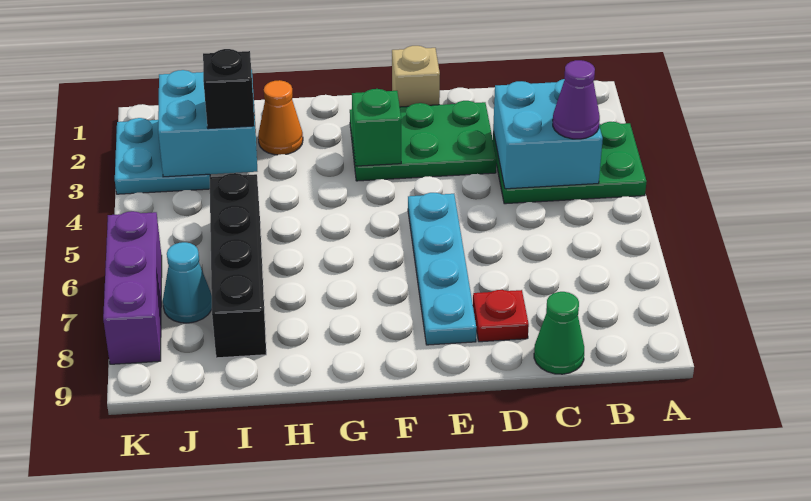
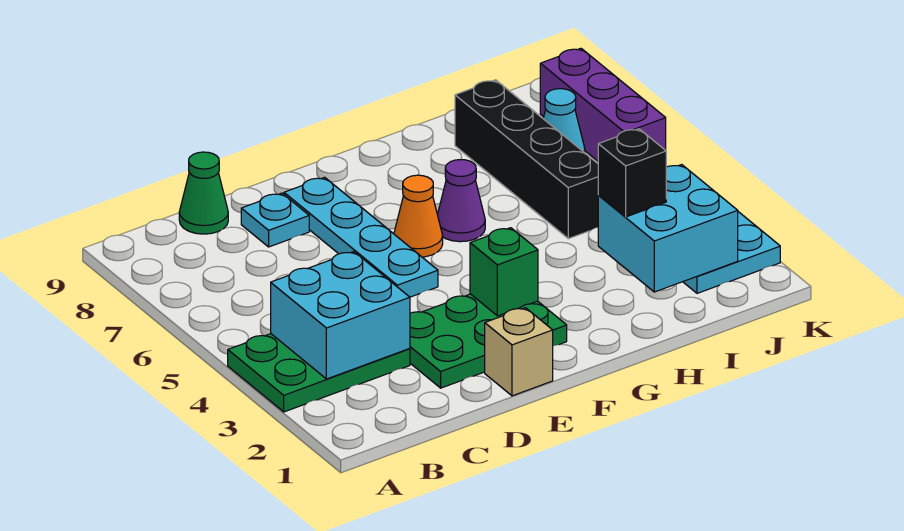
purple cone B4 level 3 -> purple cone G6 level 1
red plate D8 level 1 -> cyan plate D8 level 1
orange cone H2 level 1 -> orange cone F6 level 1

